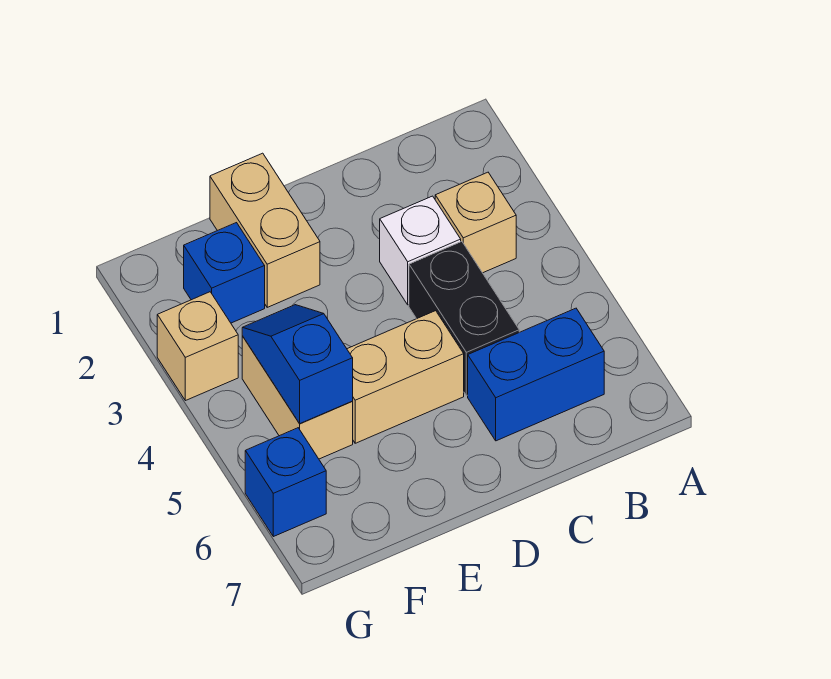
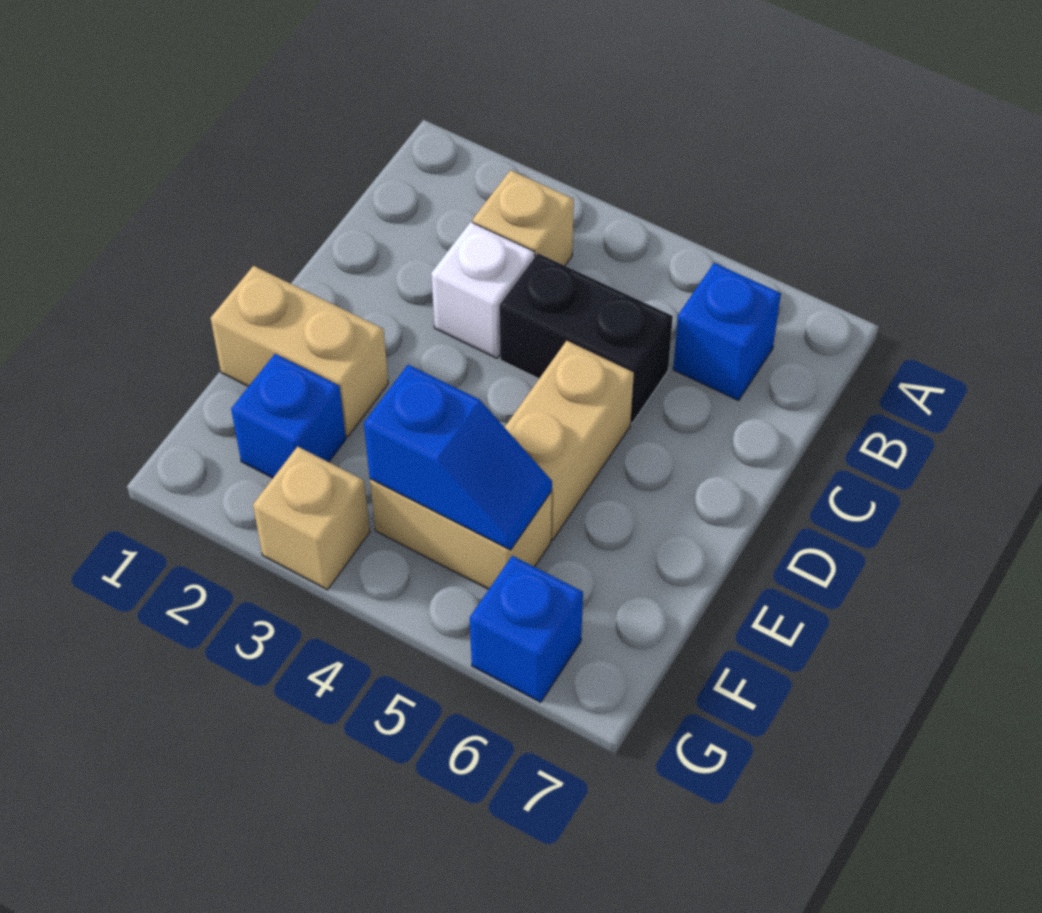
blue brick B6:C6 level 1 -> blue brick B6 level 1
blue slope F4:F5 level 2 top 5 -> blue slope F4:F5 level 2 top 4

